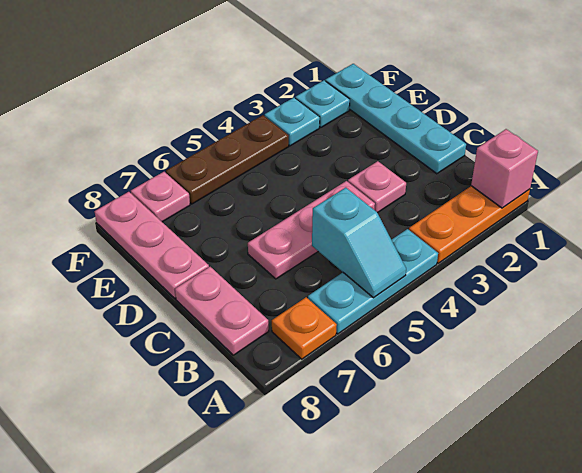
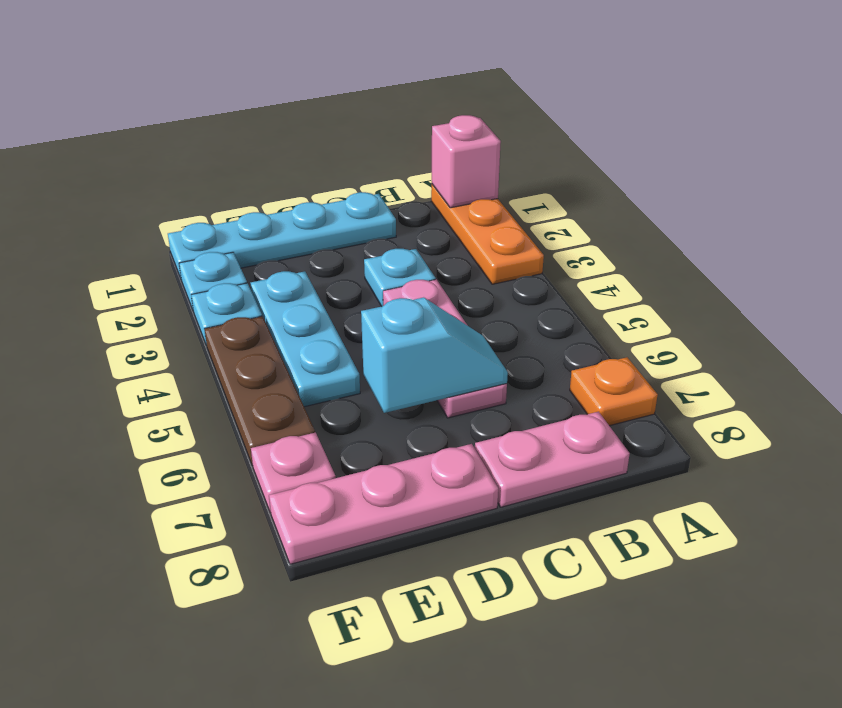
cyan plate A4:A6 level 1 -> cyan plate E3:E5 level 1
cyan slope A5:B5 level 2 top B -> cyan slope C6:D6 level 2 top D
pink plate C3 level 1 -> cyan plate C3 level 1

